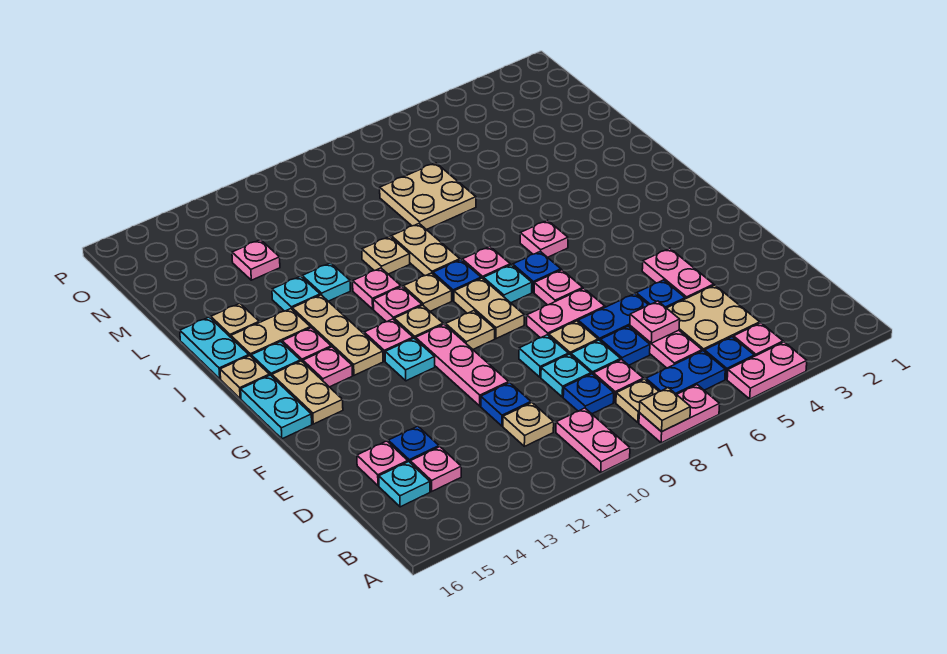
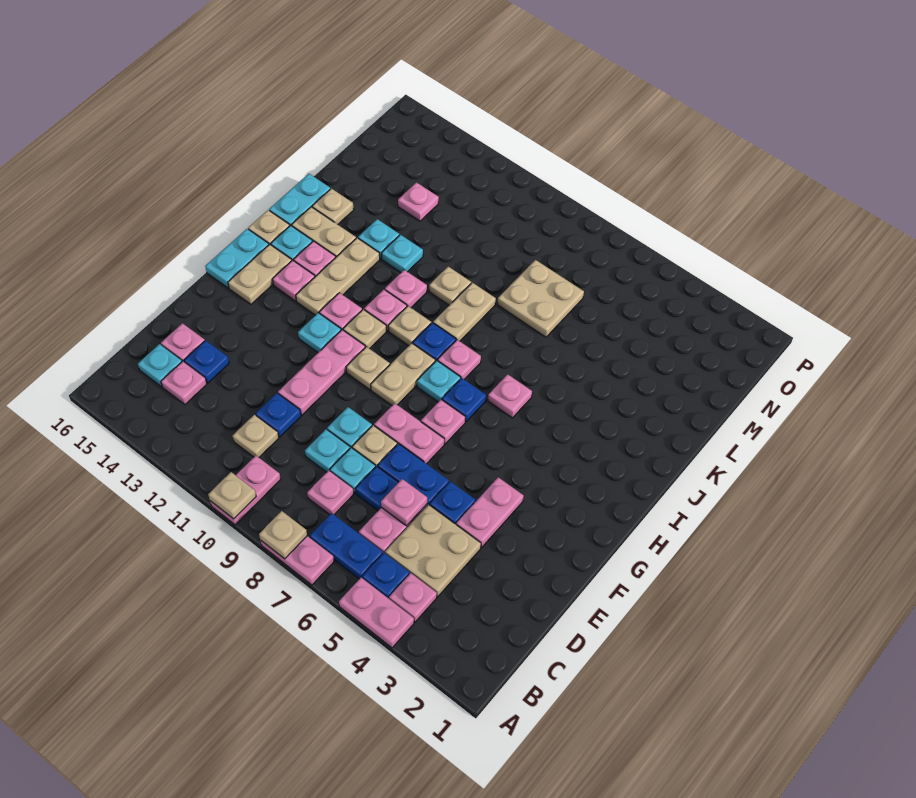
tan plate B8 level 1 -> tan plate A10 level 2
blue plate C9 level 1 -> none

